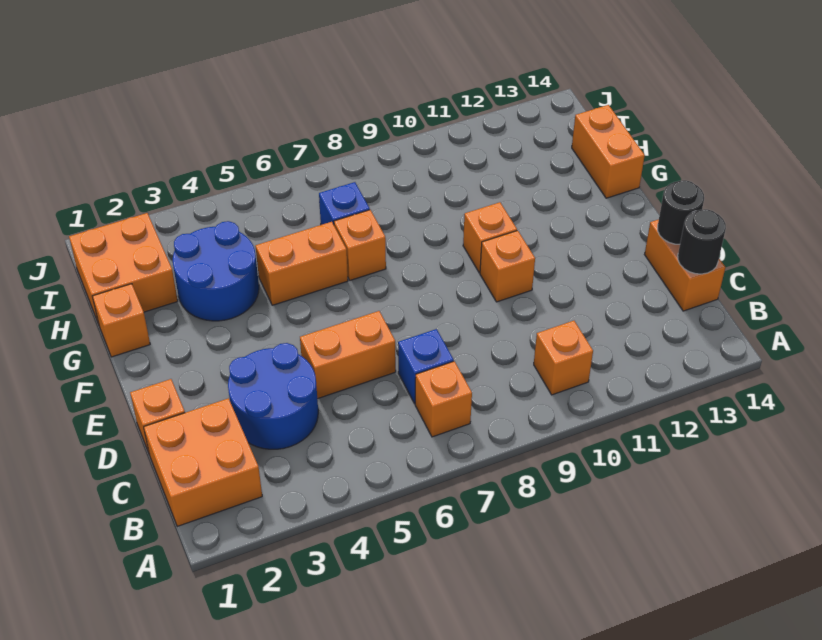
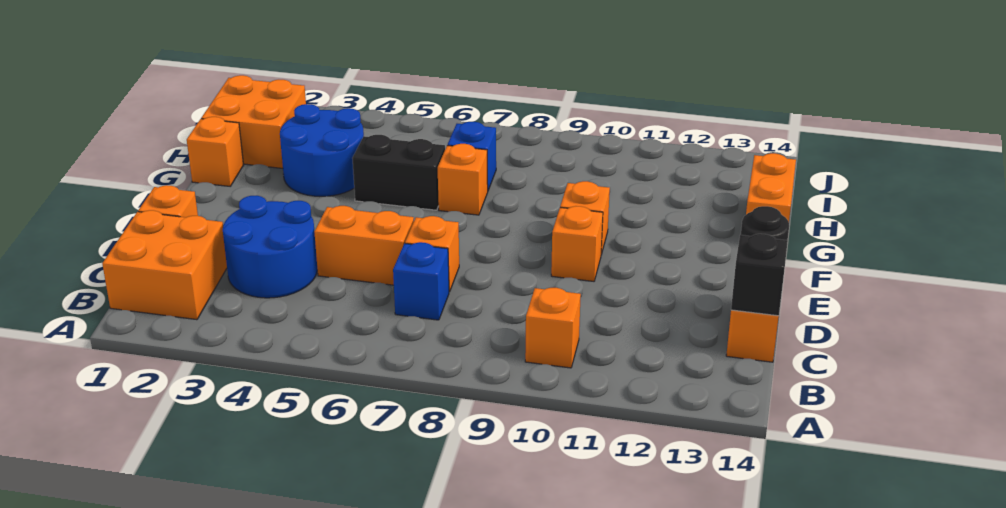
orange brick B7 level 1 -> orange brick D7 level 1
black round brick C14 level 2 -> black brick C14 level 2
orange brick G5:G6 level 1 -> black brick G5:G6 level 1

